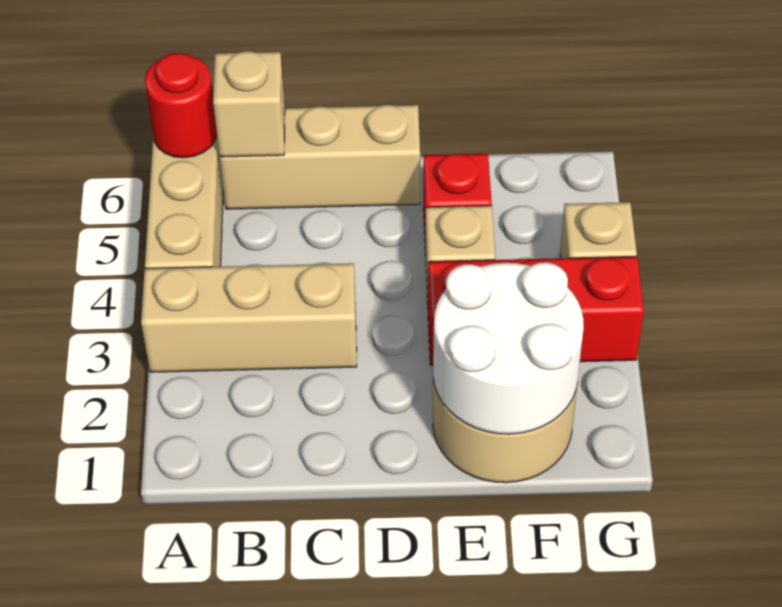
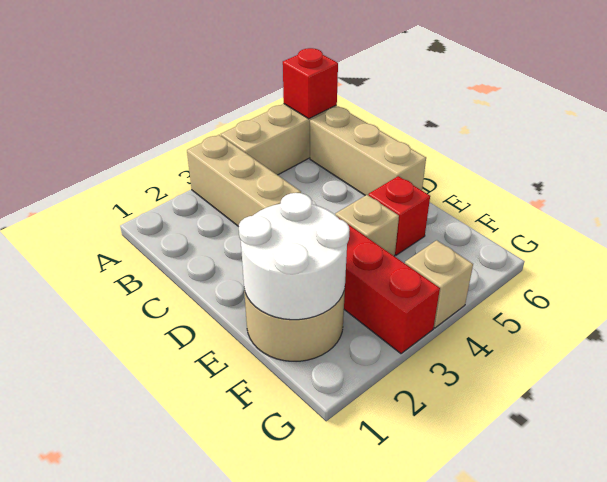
red round brick A6 level 2 -> red brick A6 level 2
tan brick B6 level 2 -> none

